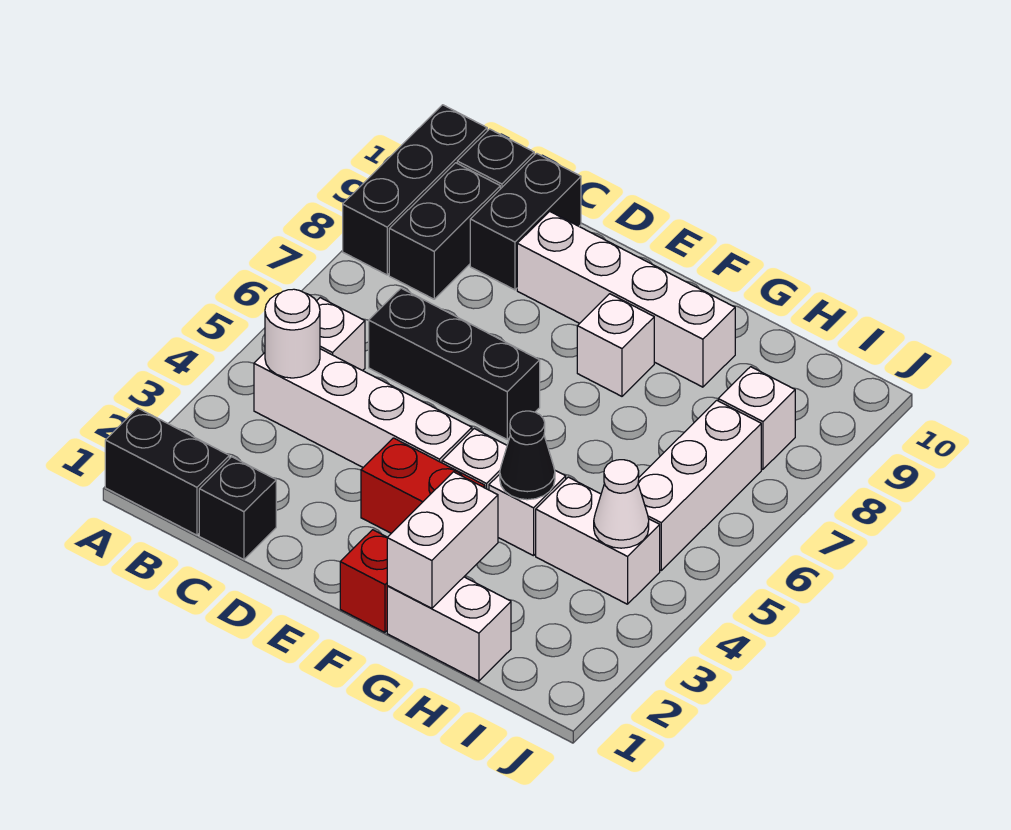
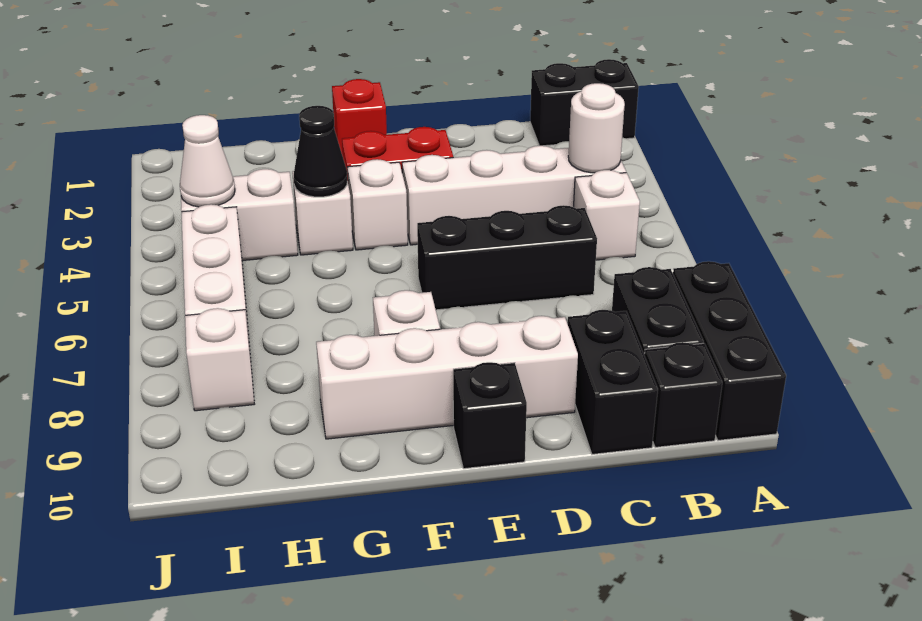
black brick C1 level 1 -> black brick E10 level 1
white brick G1:H1 level 1 -> none
white brick G1:G2 level 2 -> none

